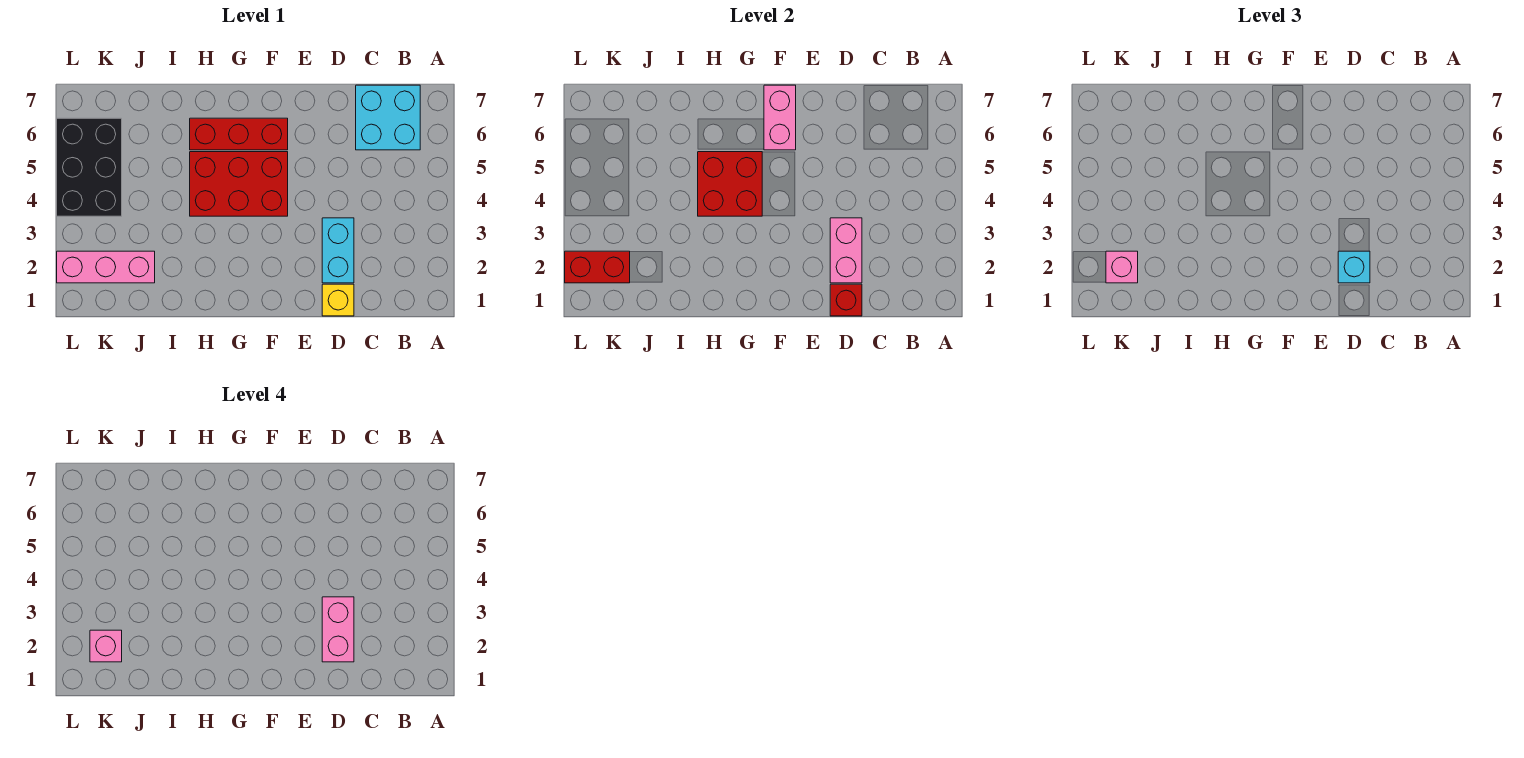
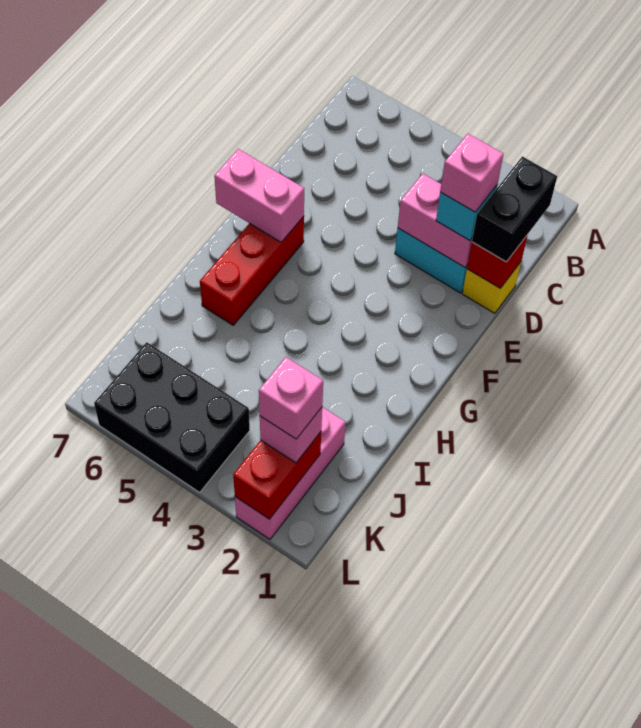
cyan brick B6:C7 level 1 -> none
none -> black brick C1:D1 level 3
pink brick D2:D3 level 4 -> pink brick D2 level 4
red brick F4:H5 level 1 -> none
red brick G4:H5 level 2 -> none

